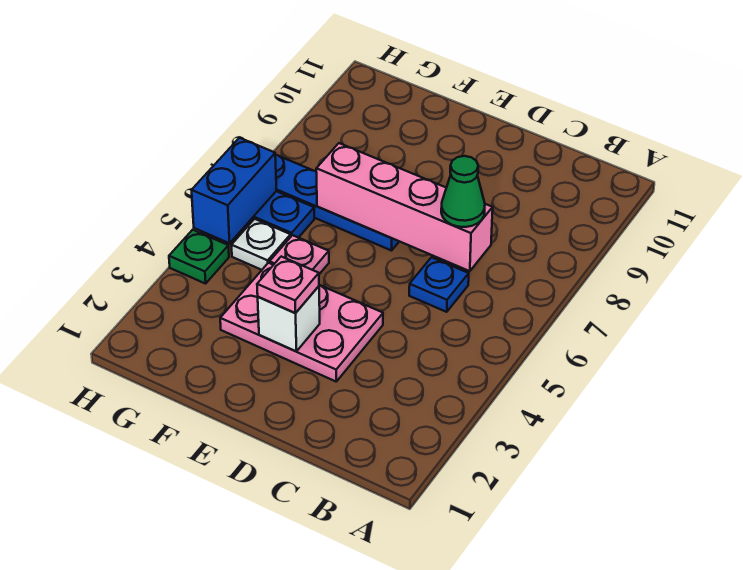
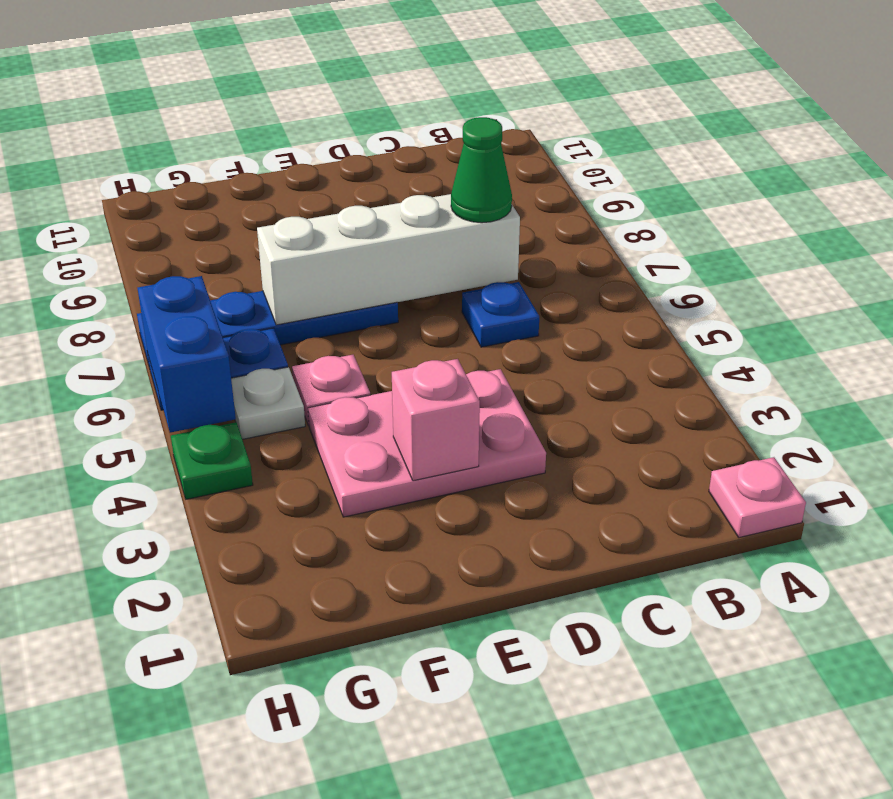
pink brick C7:F7 level 2 -> white brick C7:F7 level 2
white brick E3 level 2 -> pink brick E3 level 2
pink plate E3 level 3 -> pink plate A1 level 1

